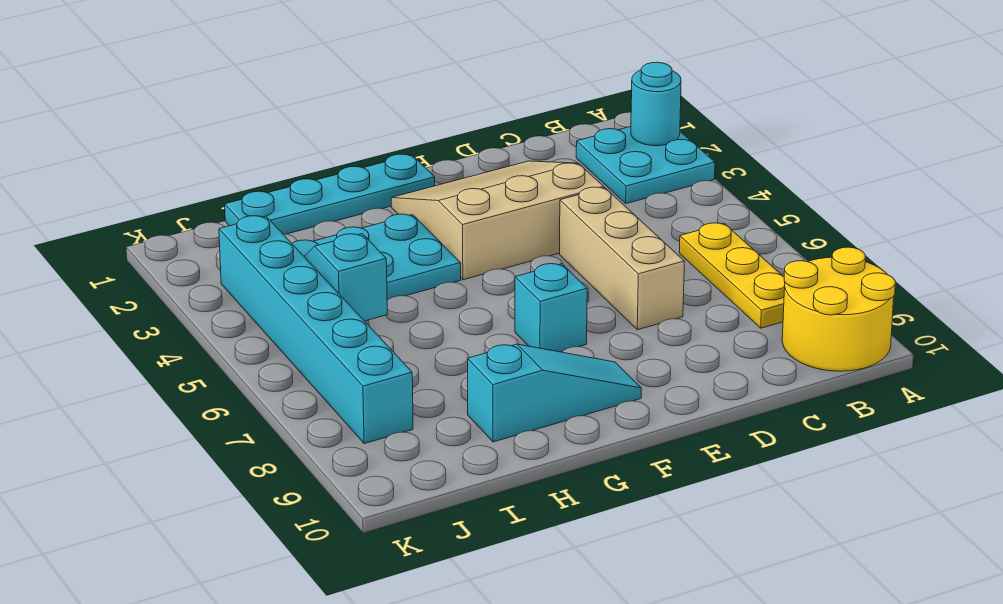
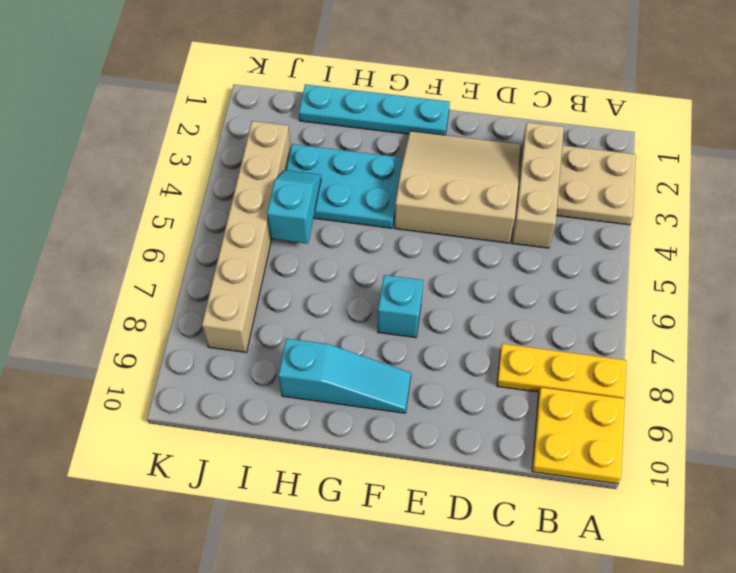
cyan plate A2:B3 level 1 -> tan plate A2:B3 level 1
cyan round brick A2 level 2 -> none
yellow round brick A9:B10 level 1 -> yellow plate A9:B10 level 1
yellow plate B6:B8 level 1 -> yellow plate A8:C8 level 1
tan brick D5:D7 level 1 -> tan brick C2:C4 level 1
cyan brick J3:J8 level 1 -> tan brick J3:J8 level 1

